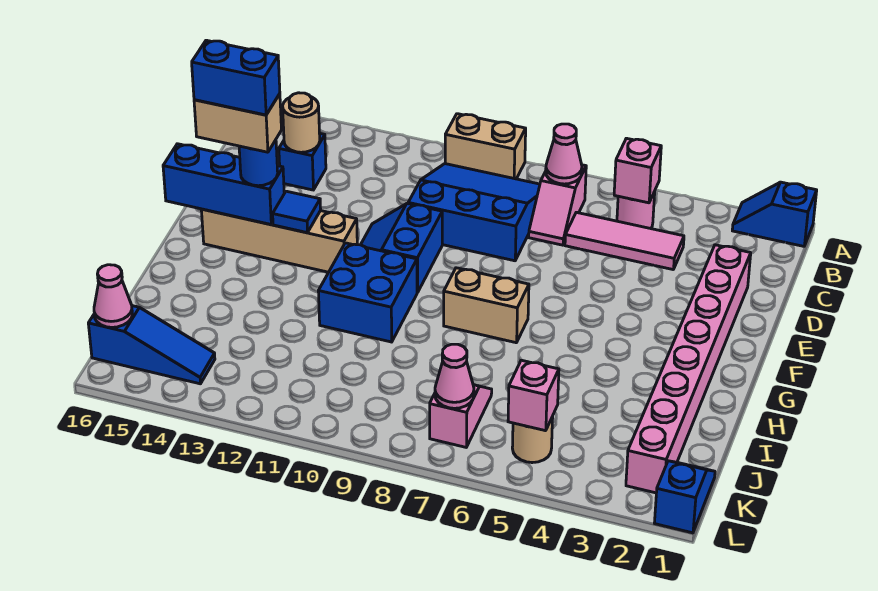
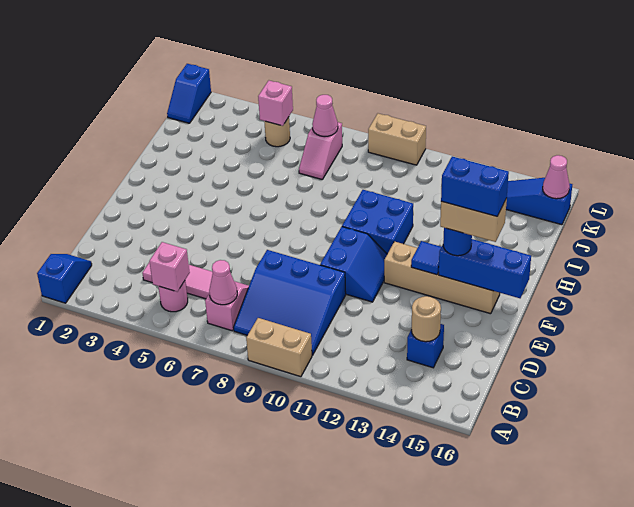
blue slope A1:A2 level 1 top 1 -> blue slope A1:B1 level 1 top A
pink brick D2:K2 level 1 -> none
tan brick G7:G8 level 1 -> tan brick L9:L10 level 1

